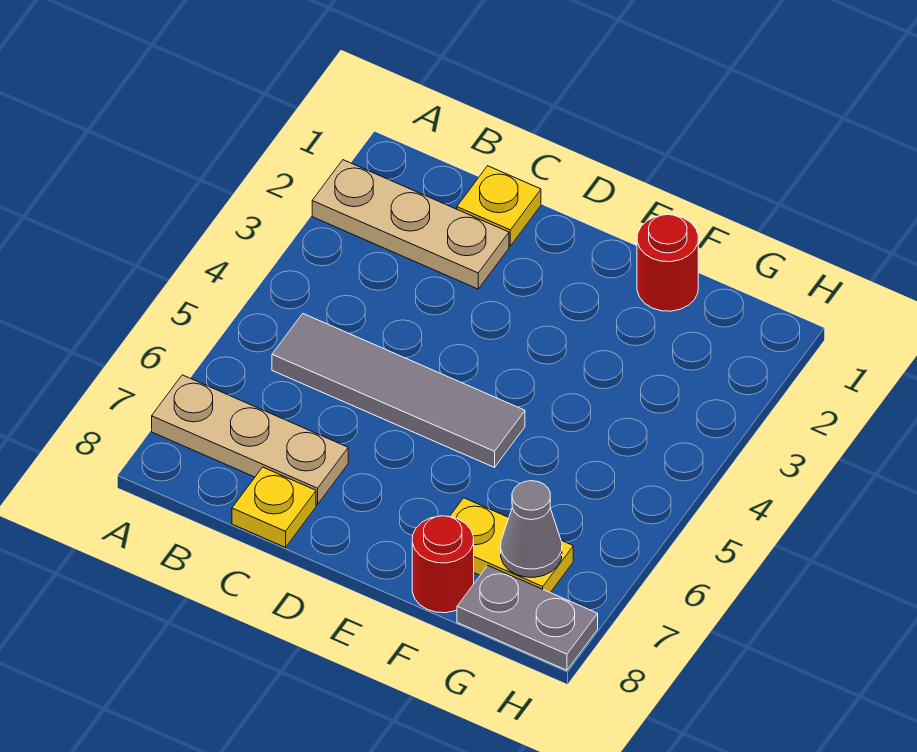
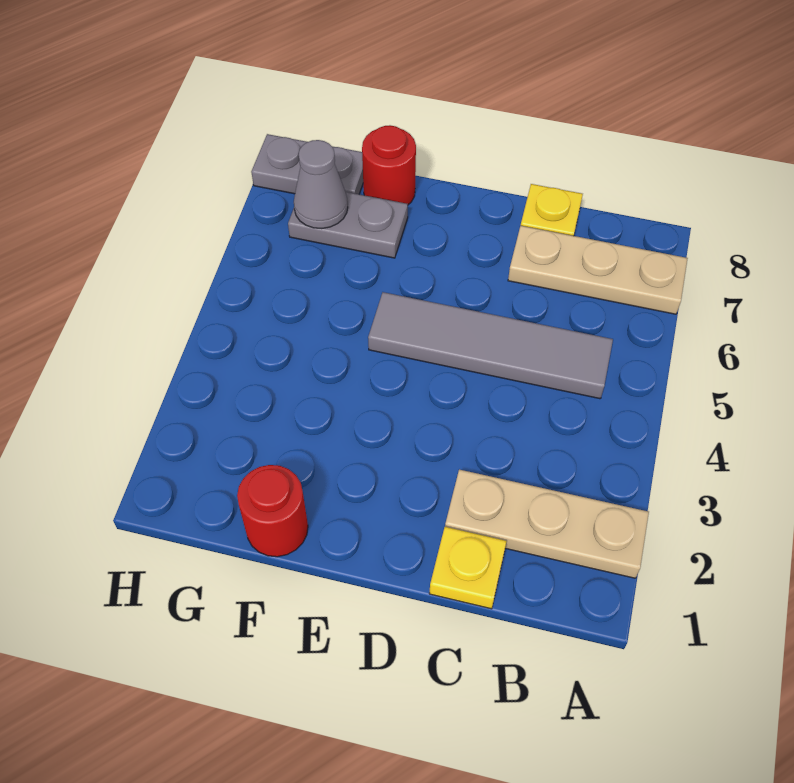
yellow plate F7:G7 level 1 -> grey plate F7:G7 level 1

